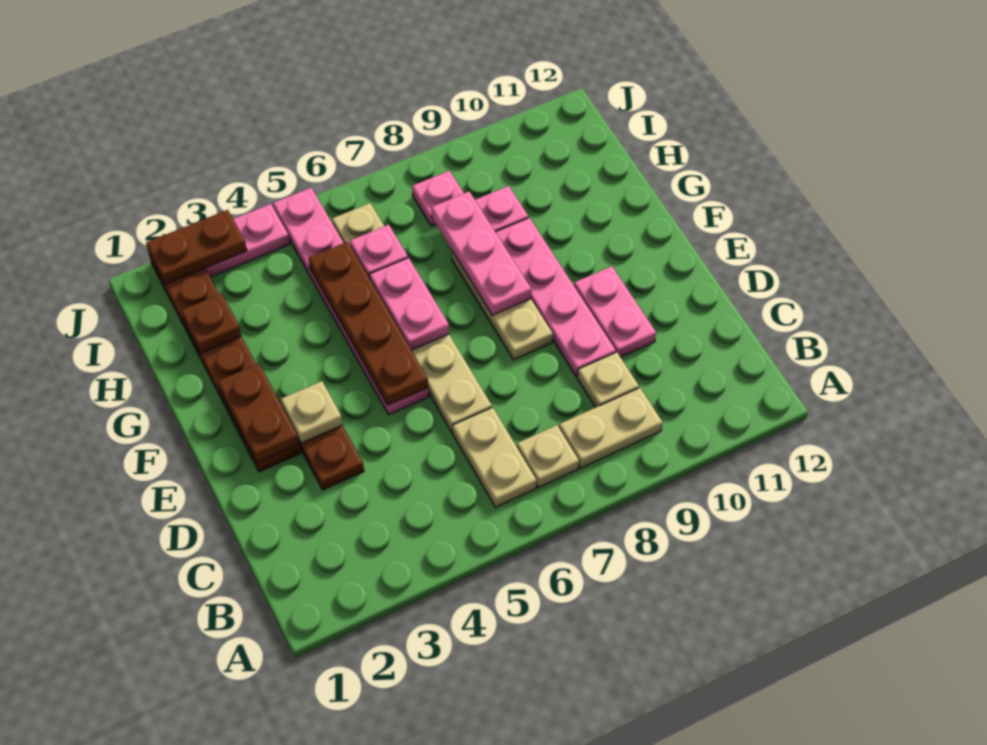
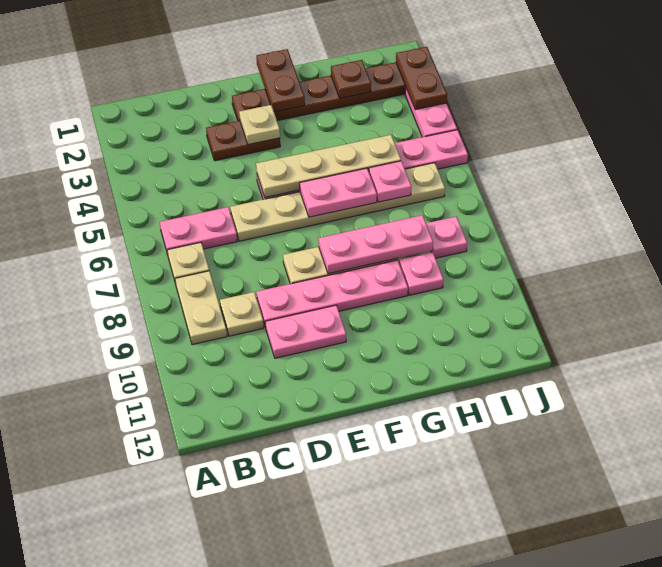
tan plate B6:C6 level 1 -> pink plate B6:C6 level 1
brown plate E2:F2 level 2 -> brown plate F1:F2 level 2
brown plate E5:H5 level 2 -> tan plate E5:H5 level 2

